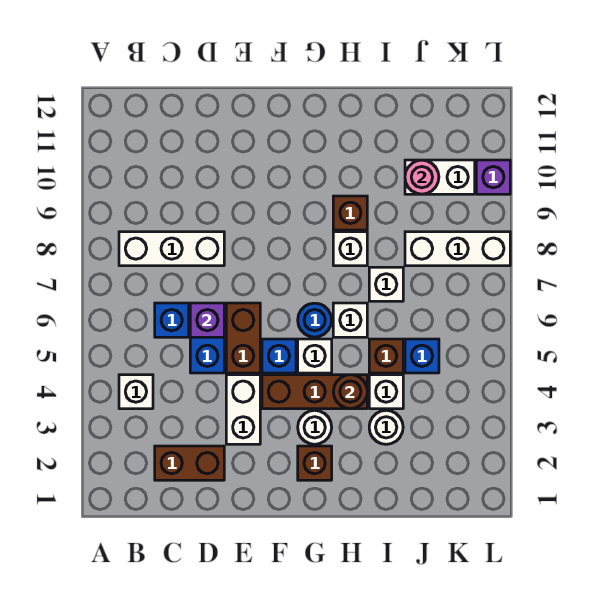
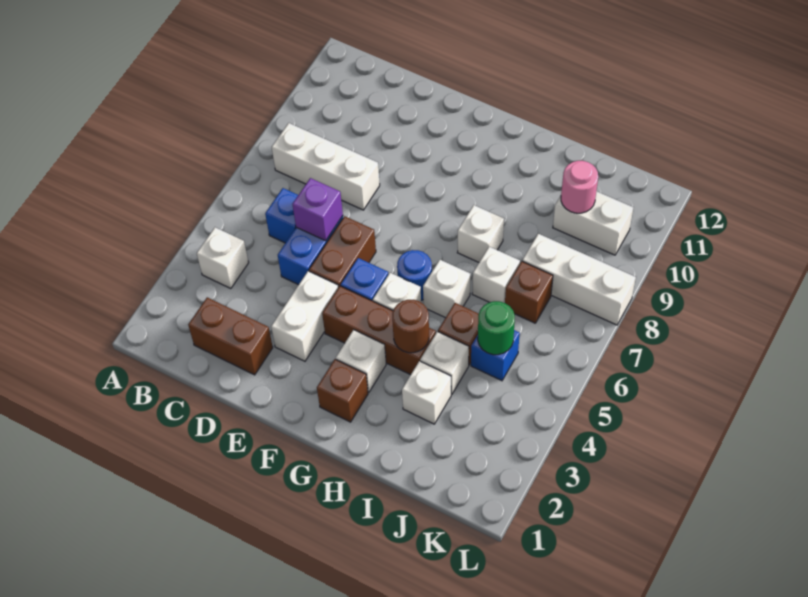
white round brick G3 level 1 -> white brick G3 level 1
brown brick H9 level 1 -> brown brick J7 level 1
white round brick I3 level 1 -> white brick I3 level 1
none -> green round brick J5 level 2
purple brick L10 level 1 -> none

